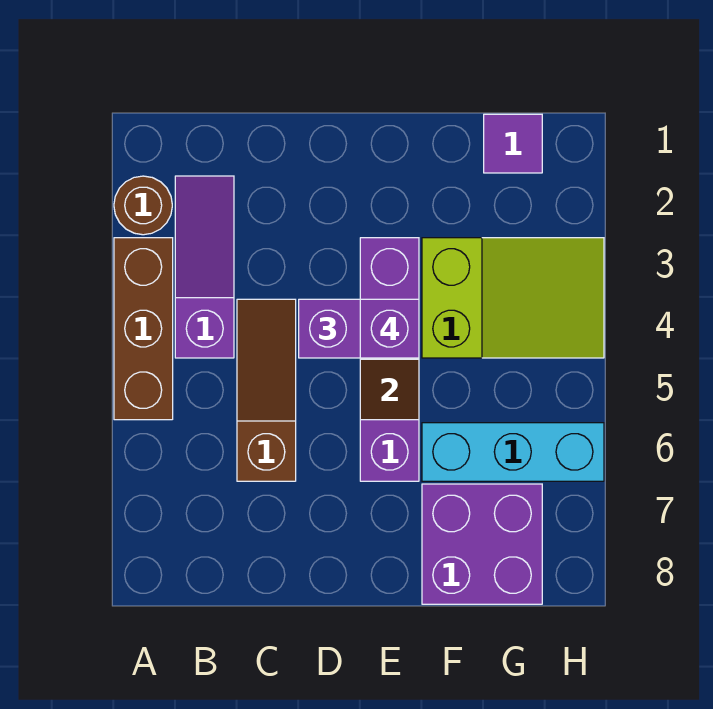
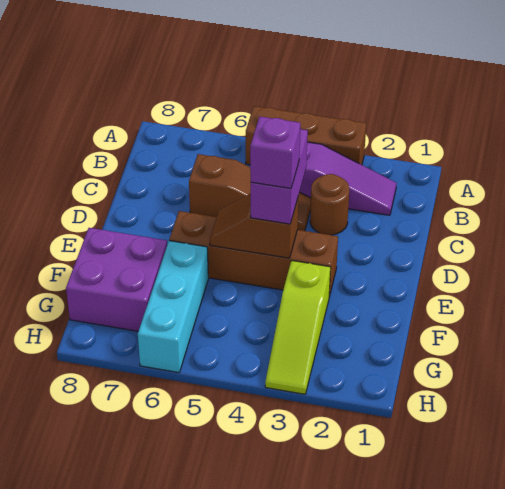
brown round brick A2 level 1 -> brown round brick C3 level 1
purple brick E3:E6 level 1 -> brown brick E3:E6 level 1
lime slope F3:H4 level 1 top F -> lime slope F3:H3 level 1 top F
purple tile G1 level 1 -> none

